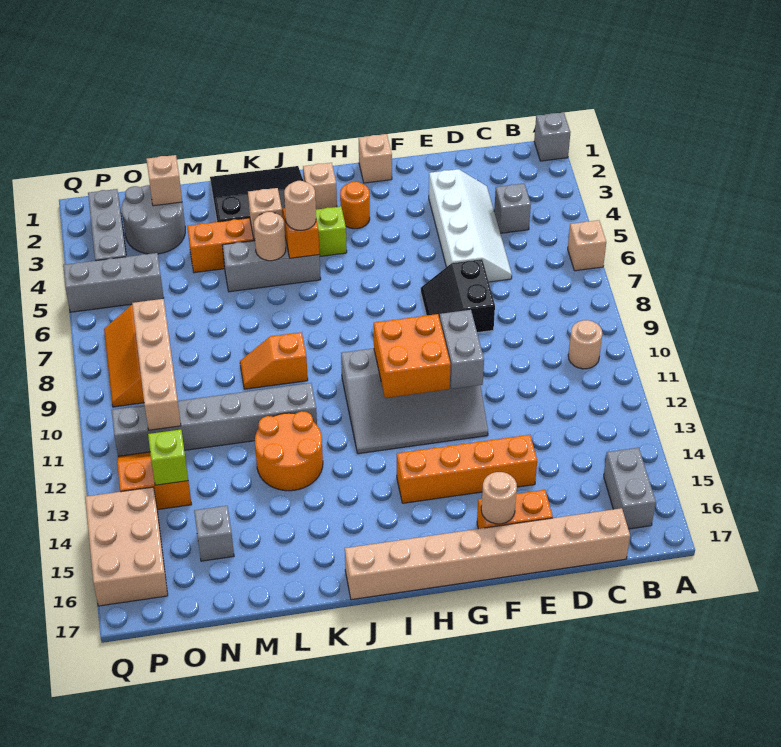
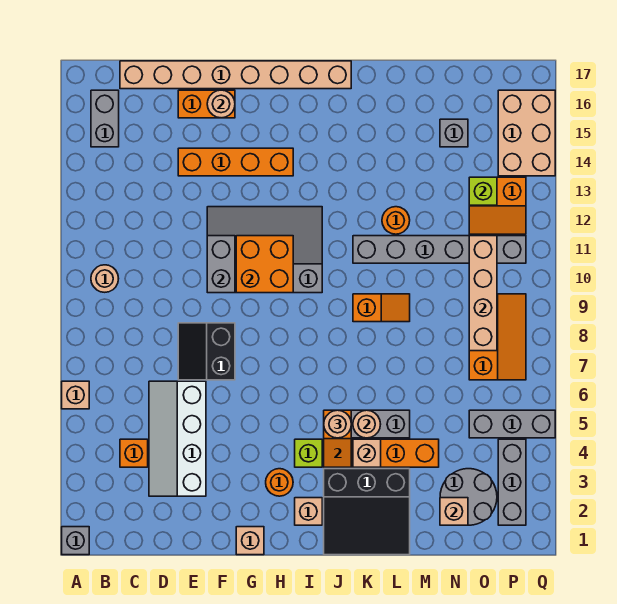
grey brick C4 level 1 -> orange brick C4 level 1
black slope E7:F8 level 1 top E -> black slope E7:F8 level 1 top F
orange round brick K12:L13 level 1 -> orange round brick L12 level 1

